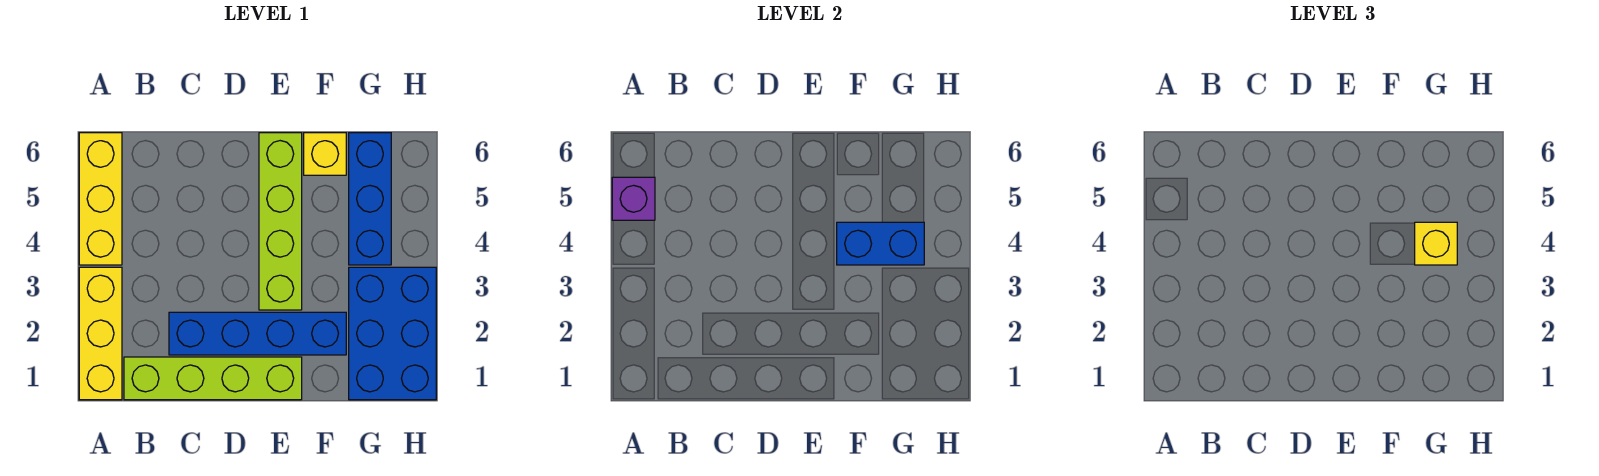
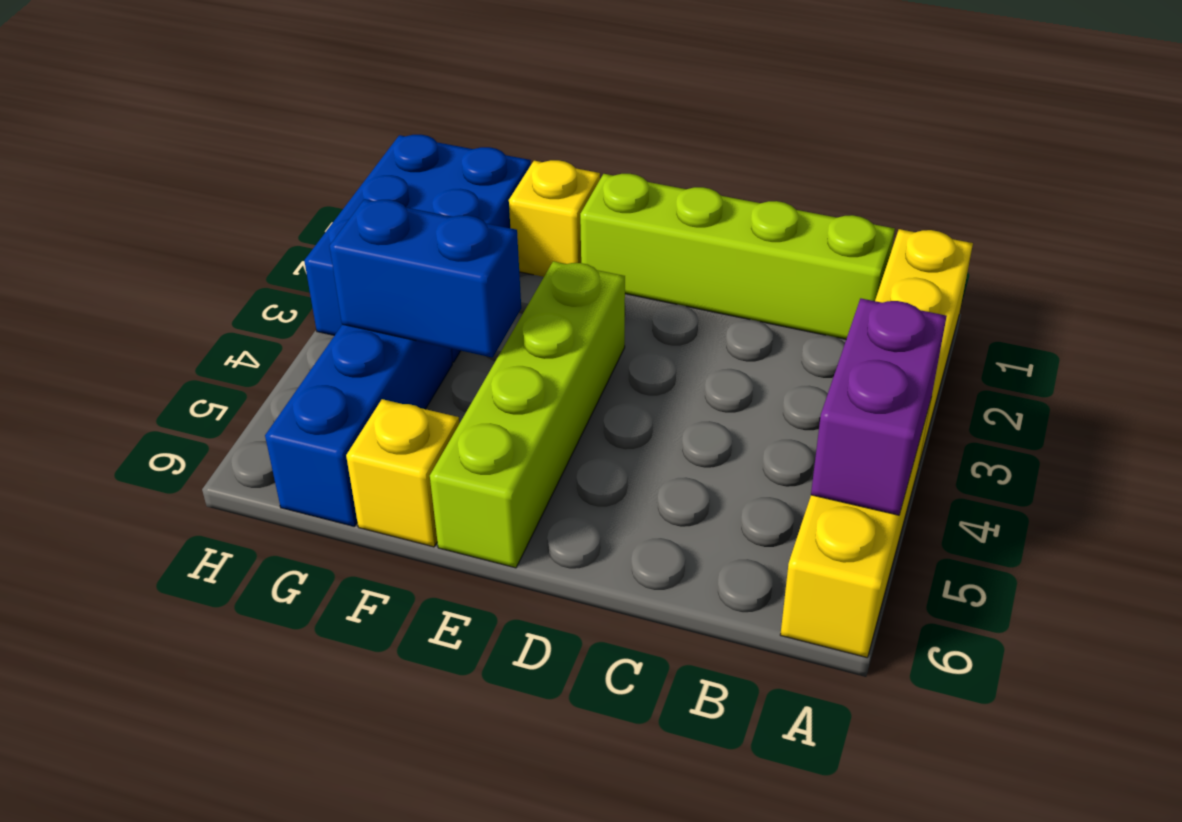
purple brick A5 level 2 -> purple brick A4:A5 level 2
blue brick C2:F2 level 1 -> none
yellow brick G4 level 3 -> yellow brick F1 level 1

